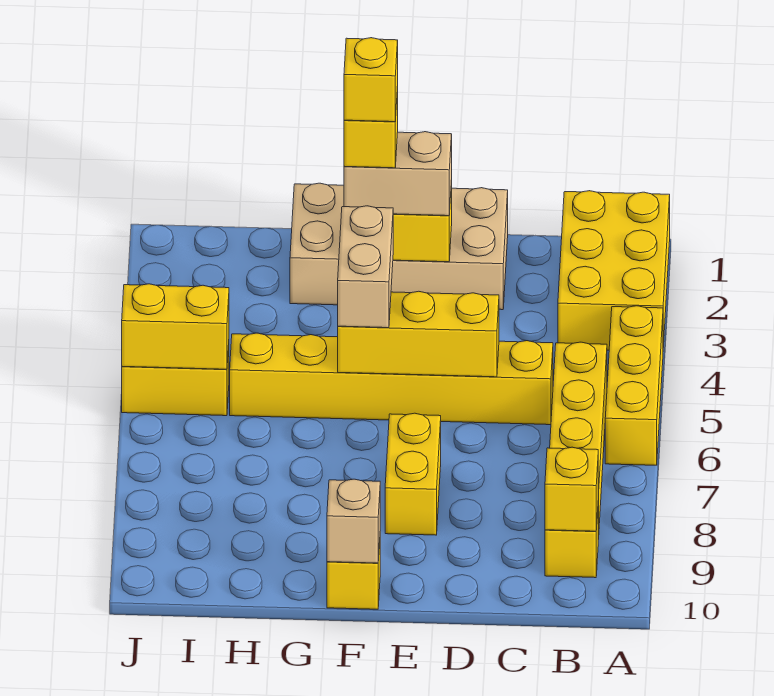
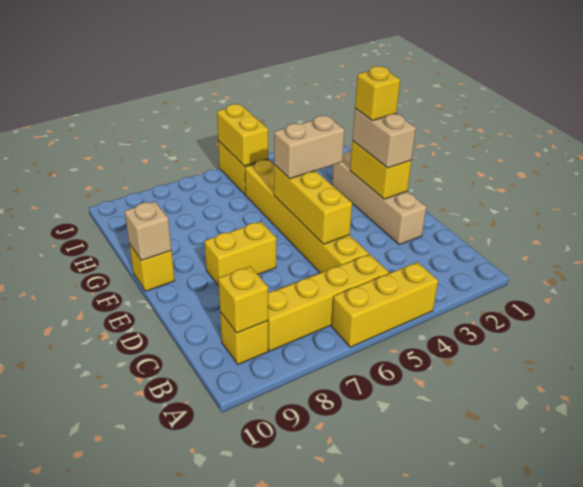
yellow brick A1:B3 level 1 -> none
tan brick D1:G2 level 1 -> tan brick D2:G2 level 1
yellow brick F2 level 5 -> none

